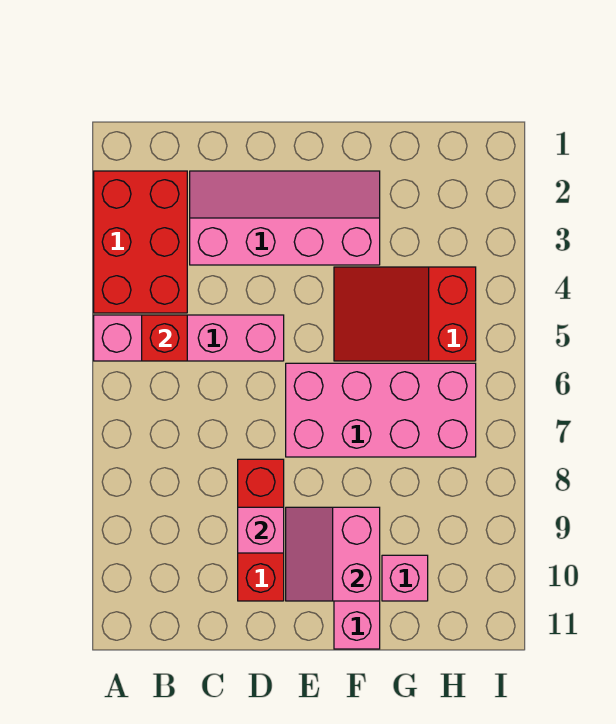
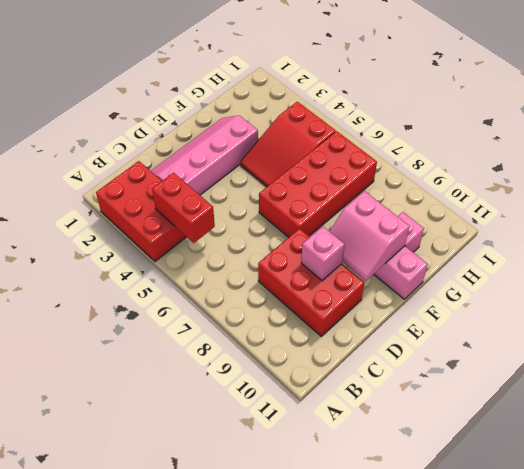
pink brick A5:D5 level 1 -> none
red brick B5 level 2 -> red brick B4:B5 level 2
red brick D8:D10 level 1 -> red brick C8:D10 level 1
pink brick E6:H7 level 1 -> red brick E6:H7 level 1

